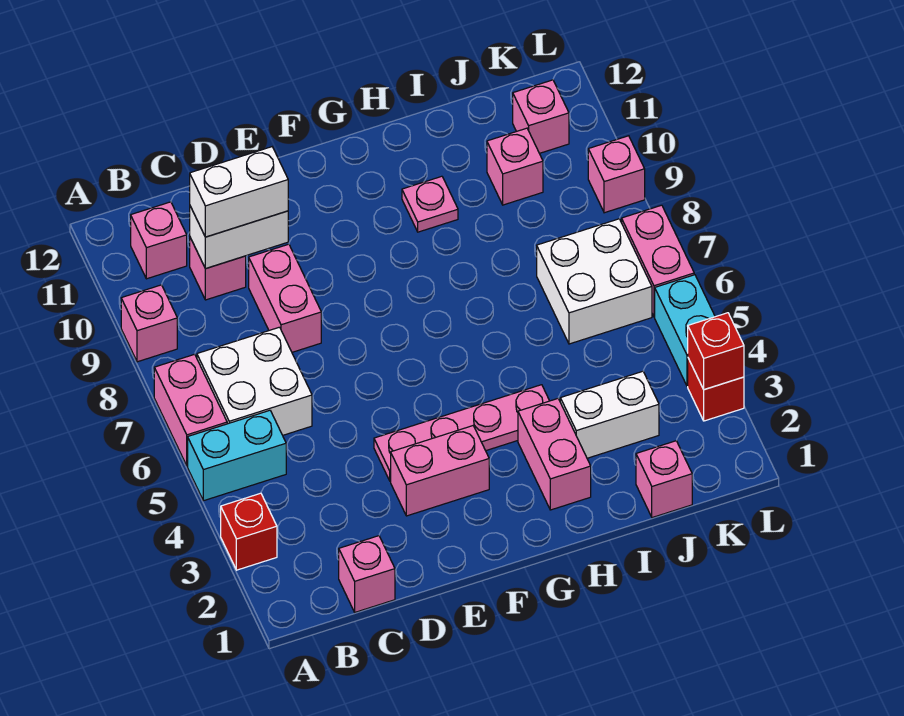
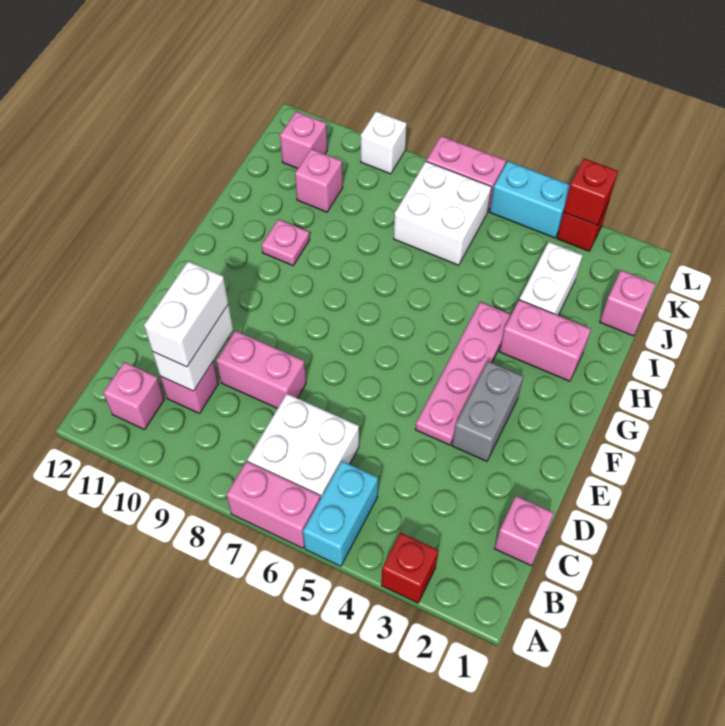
pink brick A9 level 1 -> none
pink brick E3:F3 level 1 -> grey brick E3:F3 level 1
pink brick L9 level 1 -> white brick L9 level 1

